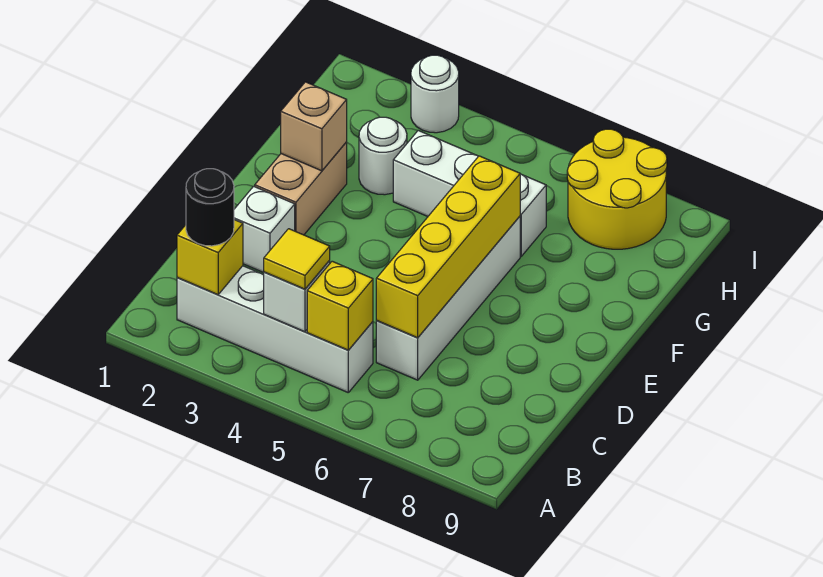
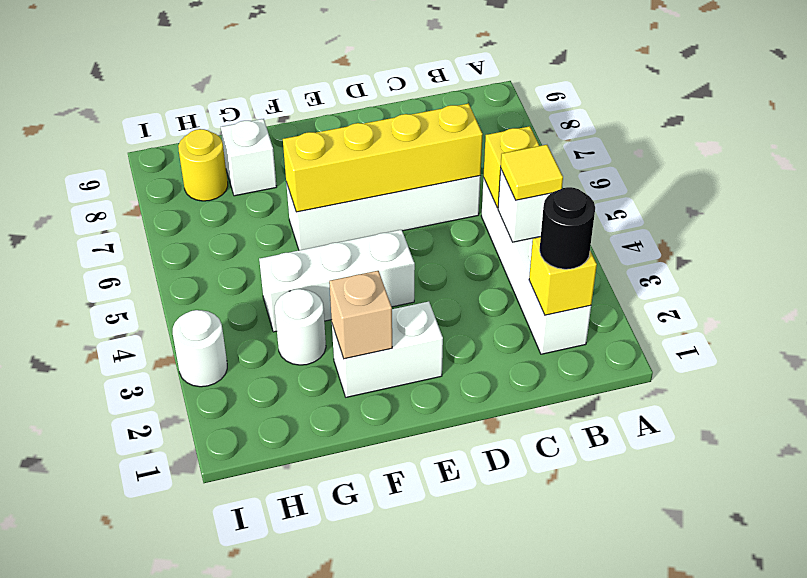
white brick D2 level 1 -> white brick G8 level 1
tan brick E2:F2 level 1 -> white brick E2:F2 level 1
white brick G4:G6 level 1 -> white brick E4:G4 level 1
yellow round brick H7:I8 level 1 -> yellow round brick H8 level 1

